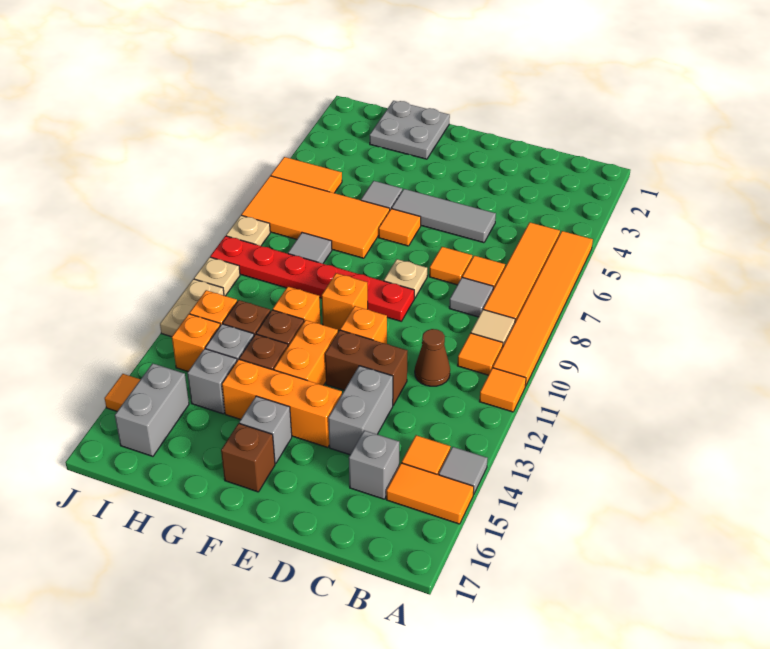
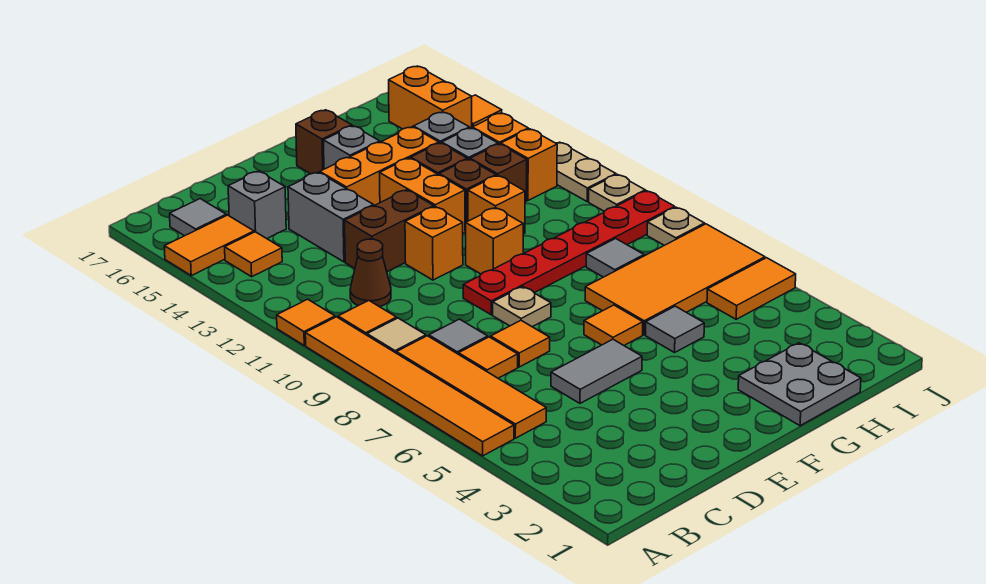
grey tile A14 level 1 -> grey tile B16 level 1
grey tile D5:F5 level 1 -> grey tile D5:E5 level 1
grey brick I15:I16 level 1 -> orange brick I15:I16 level 1

